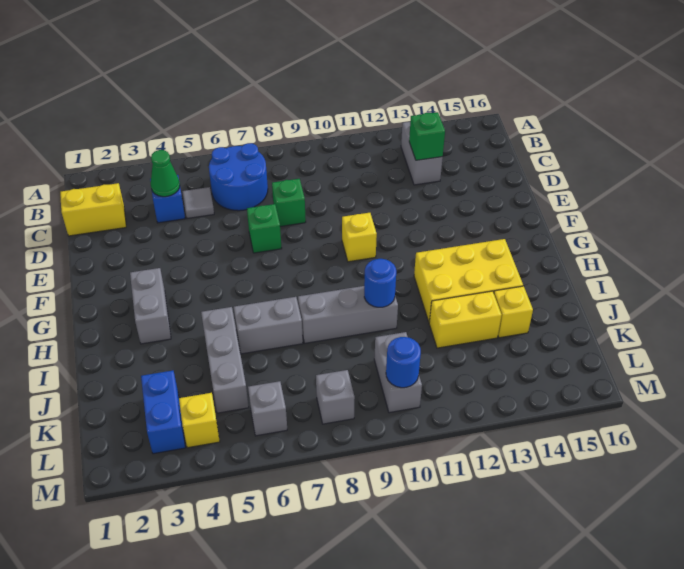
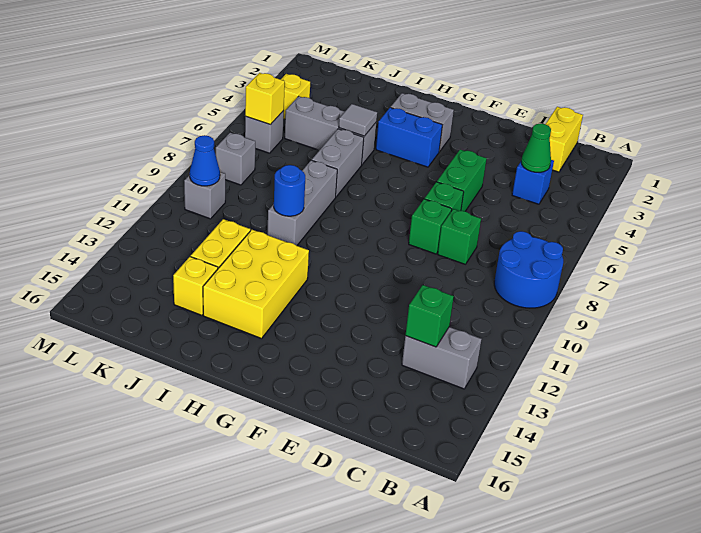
blue round brick B6:C7 level 1 -> blue round brick A8:B9 level 1
grey tile C5 level 1 -> grey tile I5 level 2
none -> green brick E5:E6 level 1
none -> green brick E8 level 1
yellow brick F10 level 1 -> yellow brick L6 level 2
blue brick K3:L3 level 1 -> blue brick G4:H4 level 1
grey brick K10:L10 level 1 -> grey brick L10 level 1
blue round brick L10 level 2 -> blue cone L10 level 2

